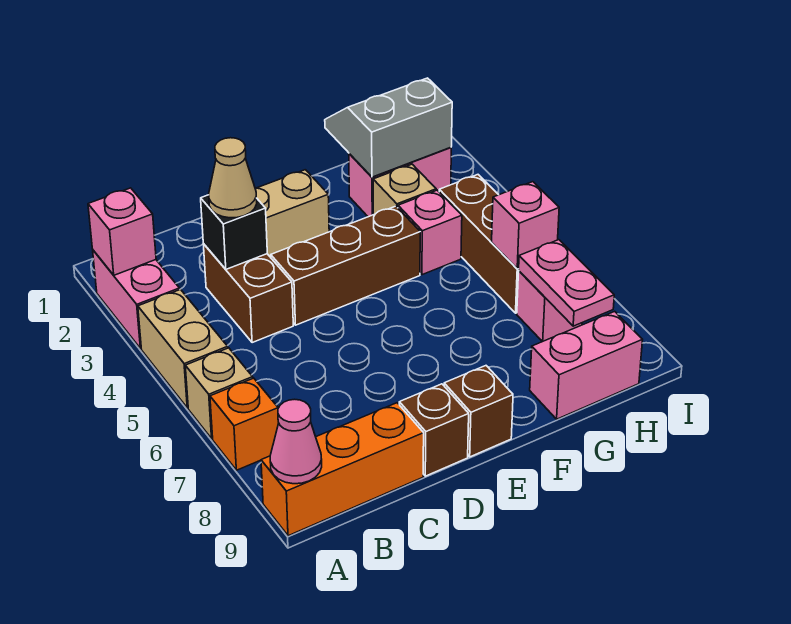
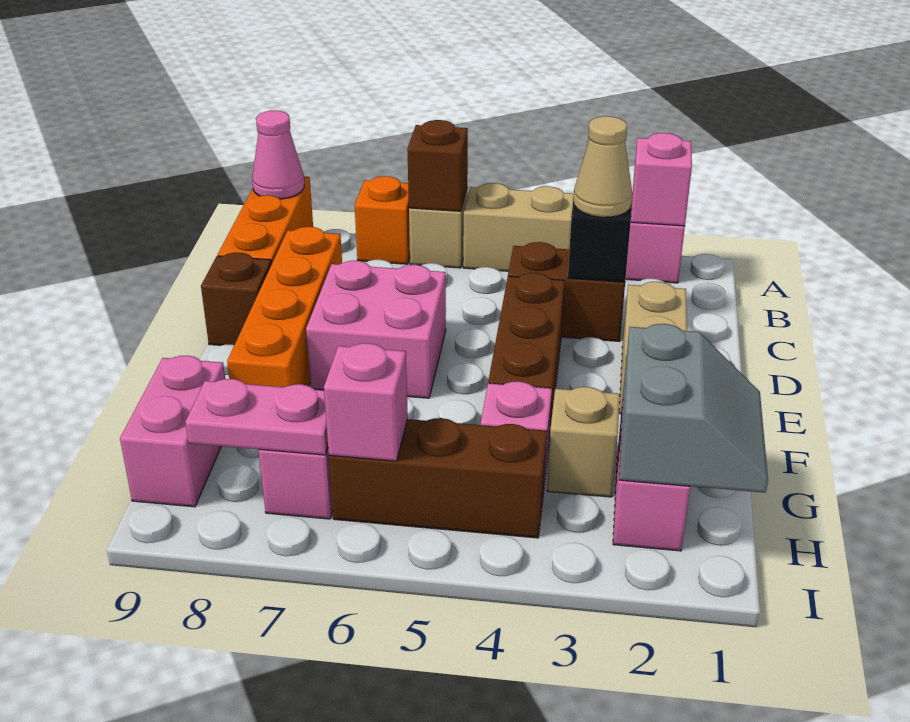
none -> orange brick C8:F8 level 1
none -> pink brick D6:E7 level 1
brown brick E9 level 1 -> brown brick A6 level 2

